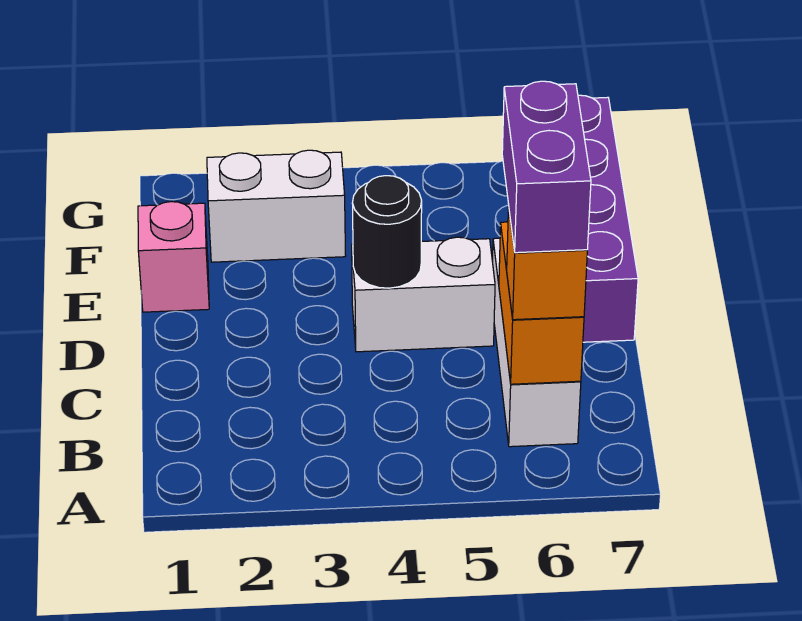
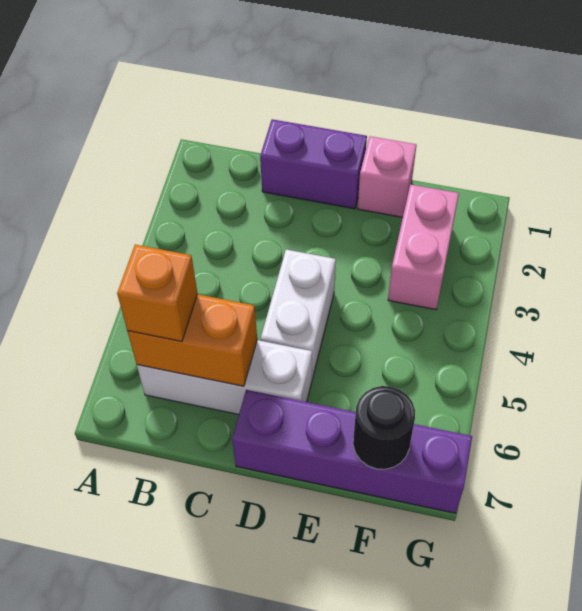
purple brick B6:C6 level 4 -> purple brick C1:D1 level 1
black round brick D4 level 2 -> black round brick F7 level 2
white brick F2:F3 level 1 -> pink brick F2:F3 level 1

